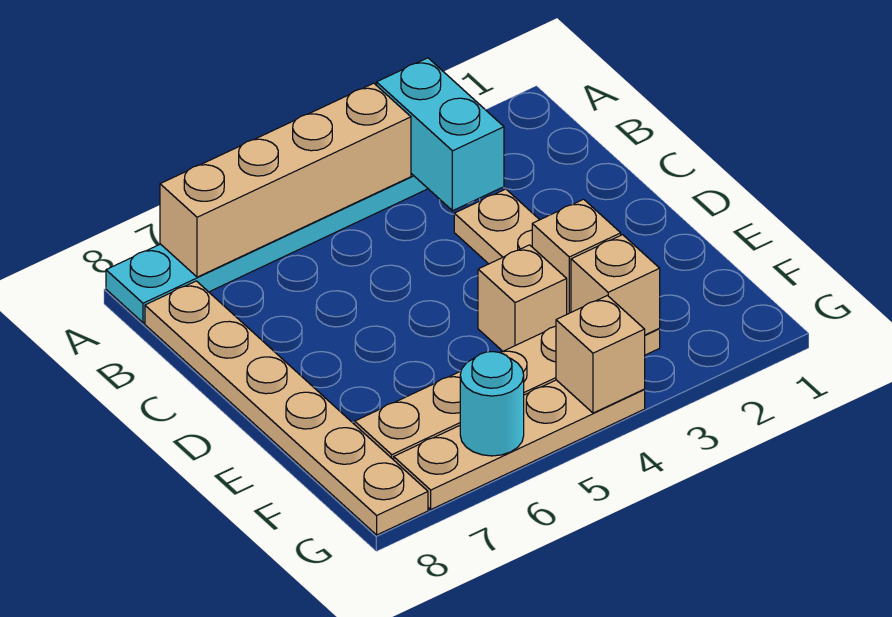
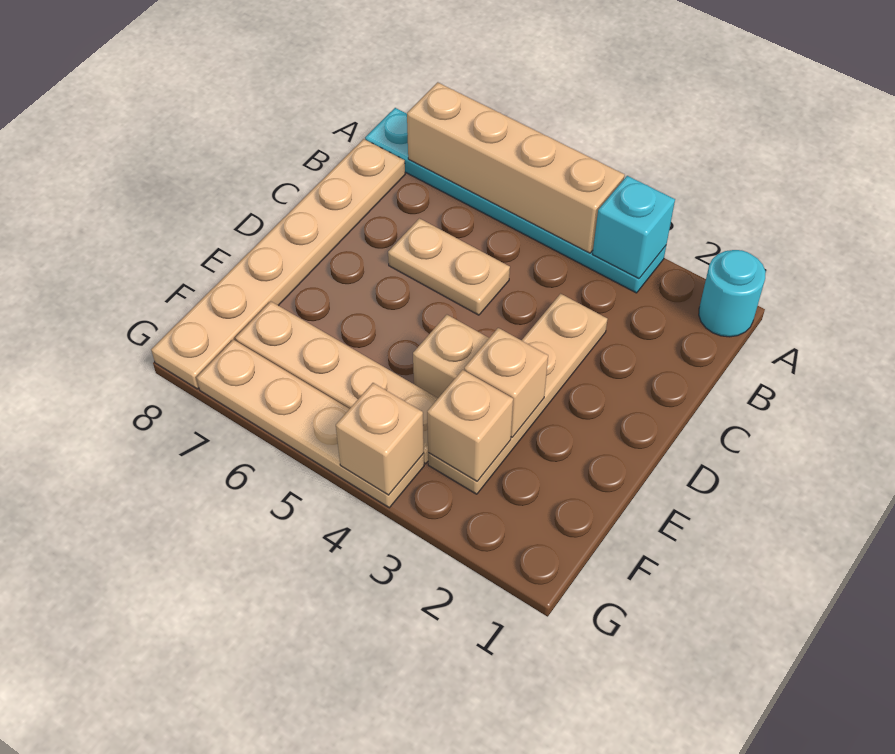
cyan brick A3:B3 level 2 -> cyan brick A3 level 2
none -> tan plate C5:C6 level 1
cyan round brick G6 level 2 -> cyan round brick A1 level 1

